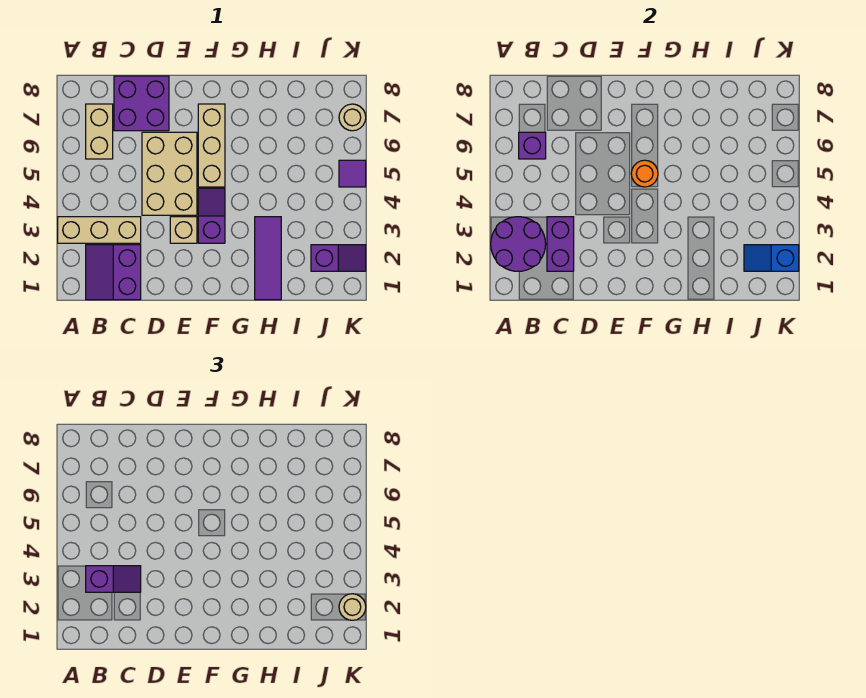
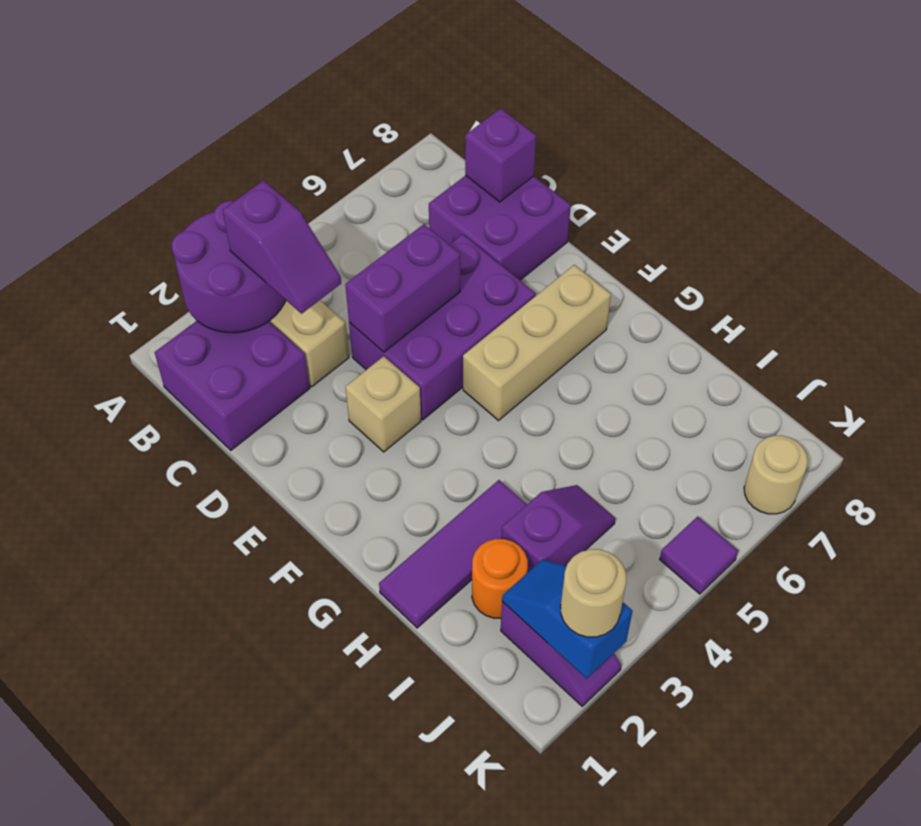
purple slope B1:C2 level 1 top C -> purple brick B1:C2 level 1
tan brick B6:B7 level 1 -> none
purple brick B6 level 2 -> purple brick C8 level 2
purple brick C2:C3 level 2 -> purple brick D4:D5 level 2
tan brick D4:E6 level 1 -> purple brick D4:E6 level 1
purple slope F3:F4 level 1 top 3 -> purple slope I3:I4 level 1 top 3
orange round brick F5 level 2 -> orange round brick I2 level 1

